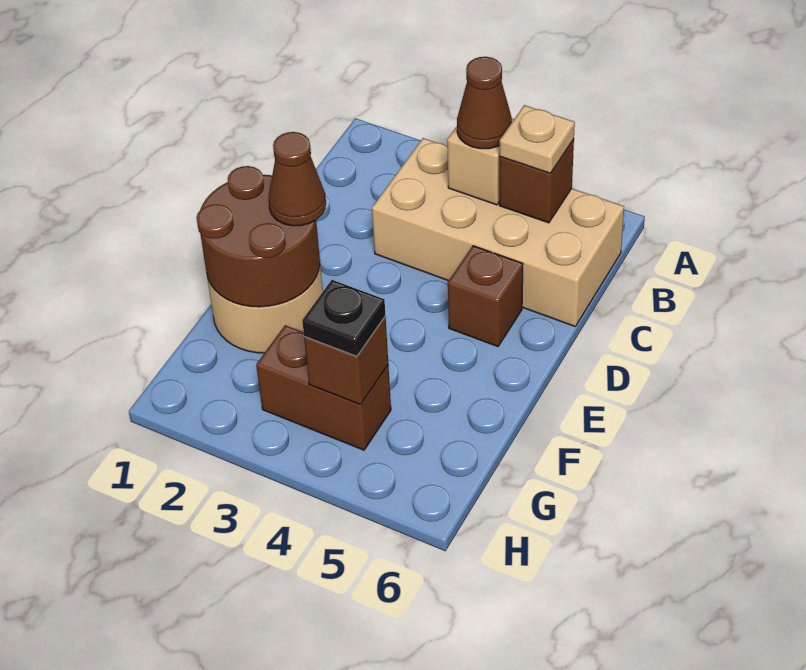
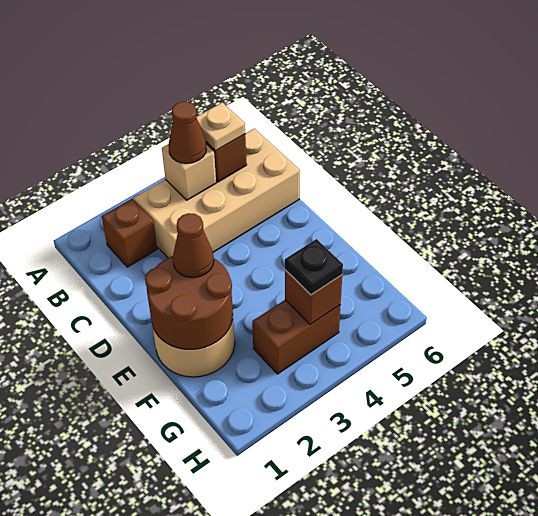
brown brick D5 level 1 -> brown brick B2 level 1

